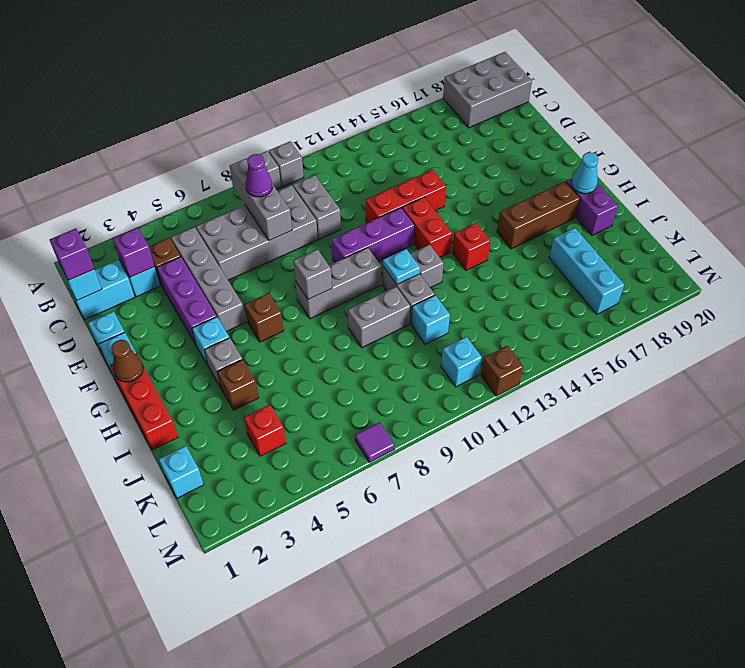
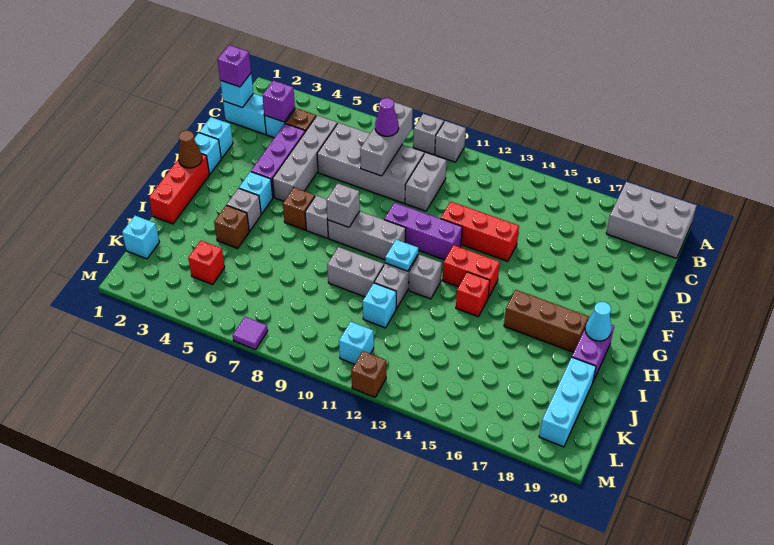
red brick F13:G13 level 1 -> red brick G13:G14 level 1
none -> grey brick G7 level 1
cyan brick J17:L17 level 1 -> cyan brick J19:L19 level 1

